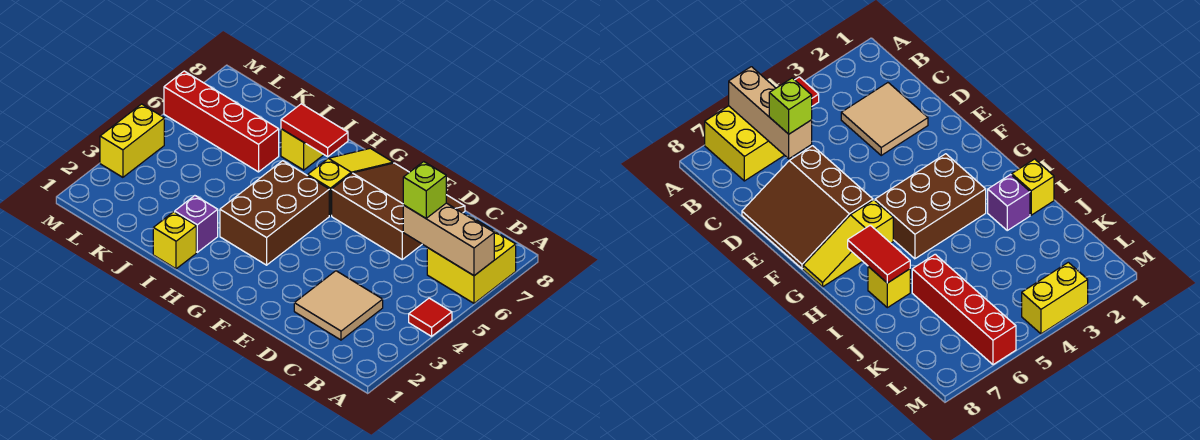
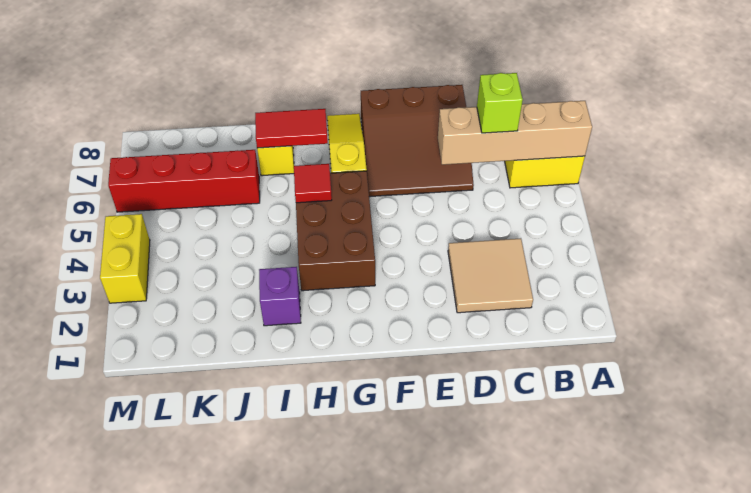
red tile A4 level 1 -> red tile H5 level 2
tan brick A6:C6 level 2 -> tan brick A6:D6 level 2
brown slope D6:F8 level 1 top 6 -> brown slope D6:F8 level 1 top 8
yellow brick I1 level 1 -> none

